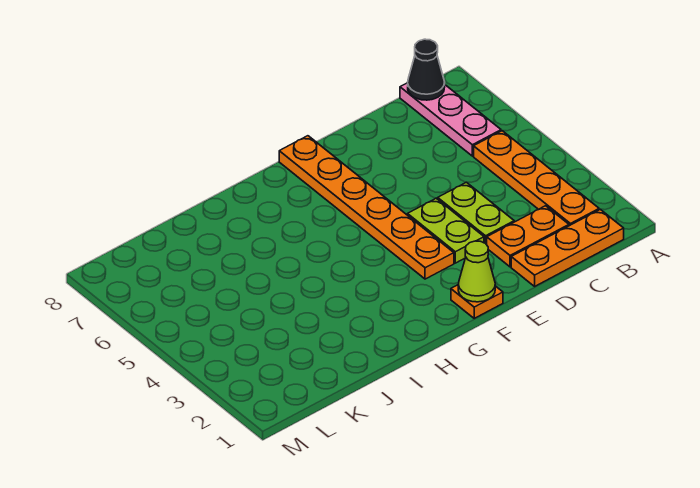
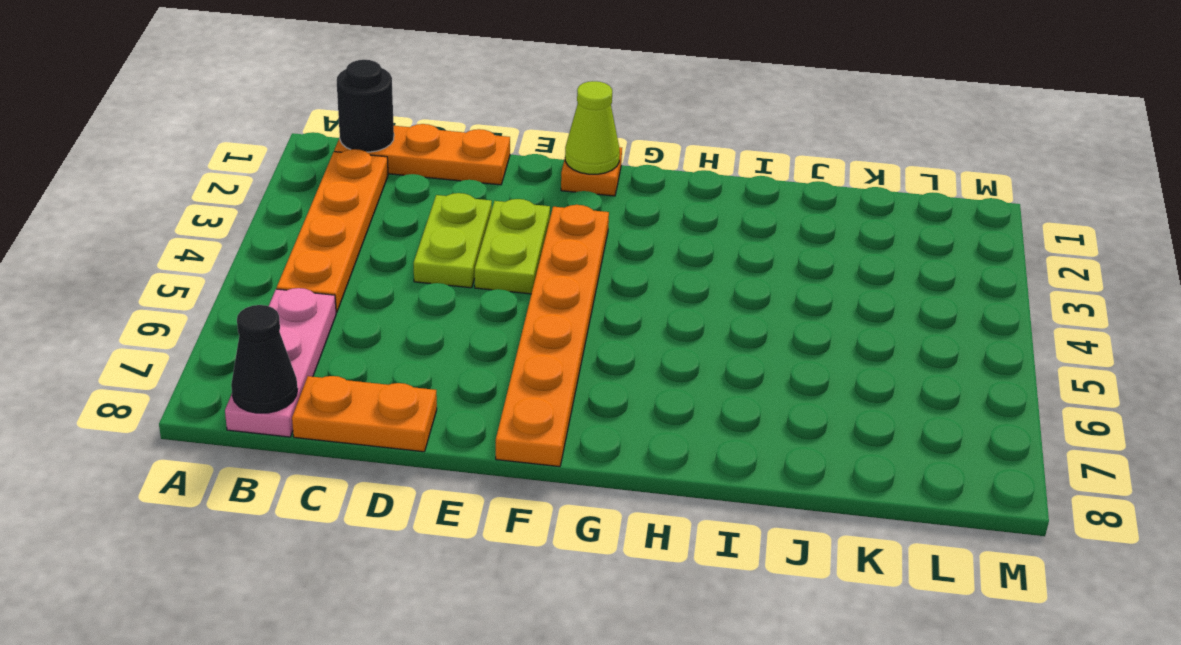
none -> black round brick B1 level 2
orange plate C2:D2 level 1 -> orange plate C8:D8 level 1

